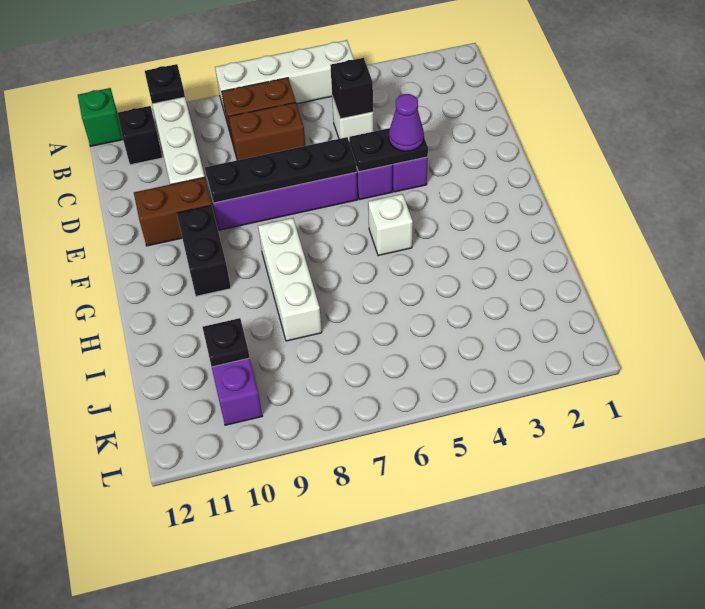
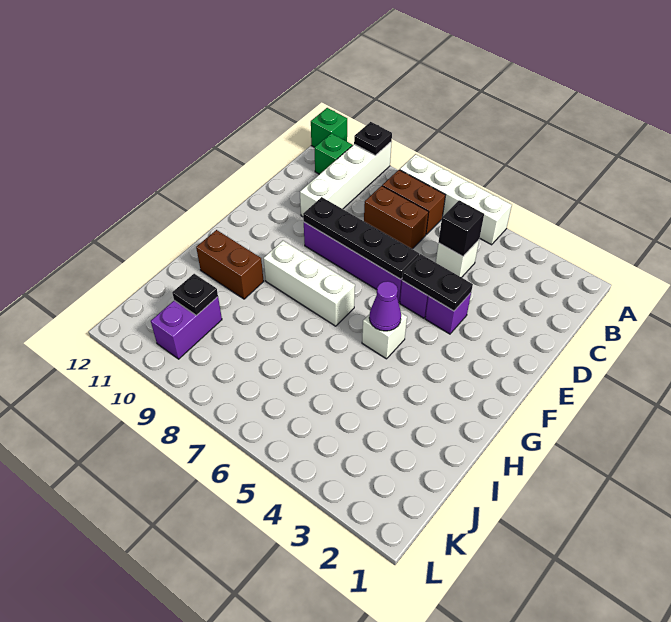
black brick B11 level 1 -> green brick B11 level 1
purple cone E4 level 3 -> purple cone G5 level 2
brown brick E10:E11 level 1 -> brown brick H10:H11 level 1
black brick F10:G10 level 1 -> none
white brick G8:I8 level 1 -> white brick G7:G9 level 1

